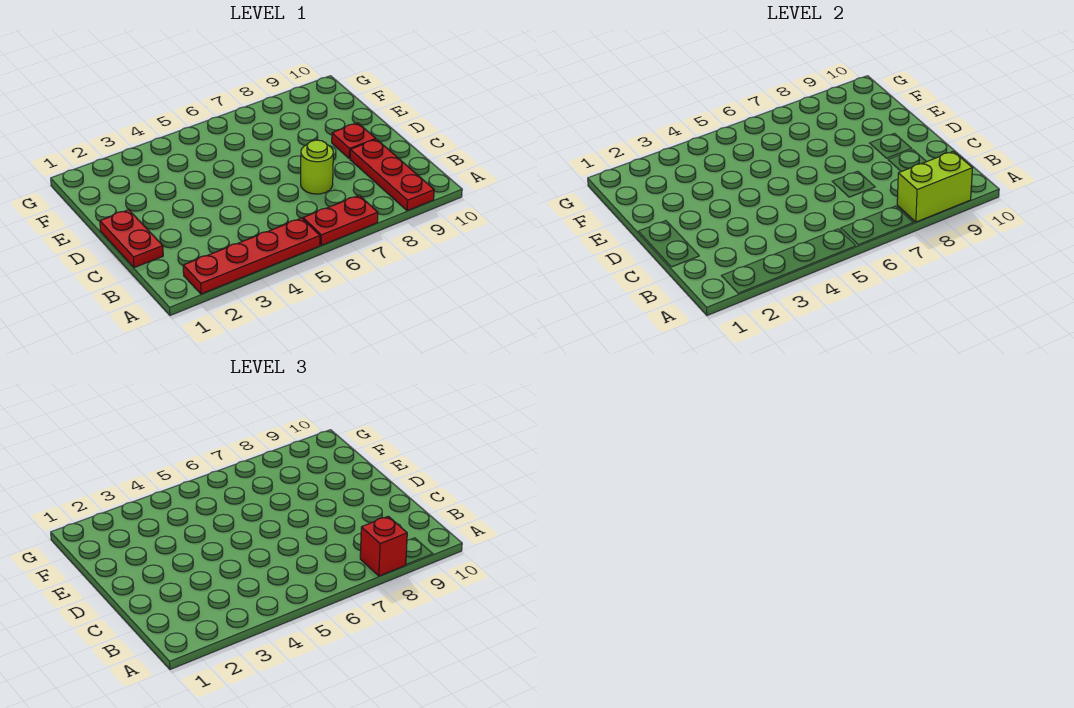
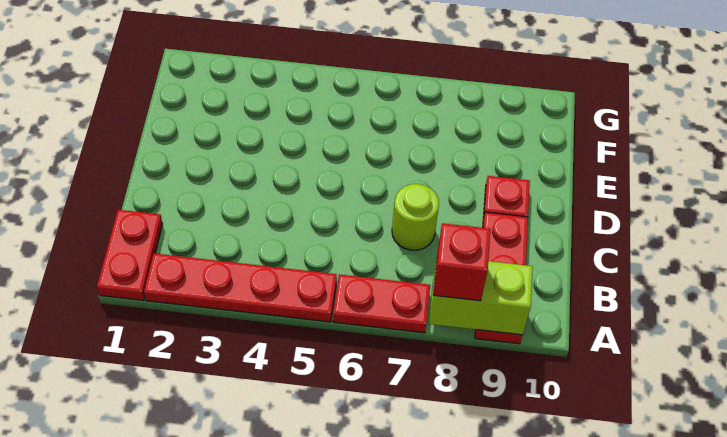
red plate C1:D1 level 1 -> red plate A1:B1 level 1

